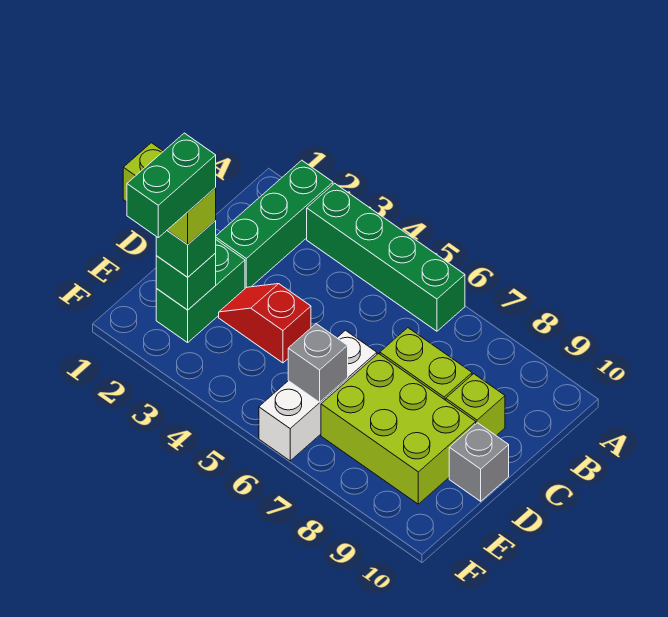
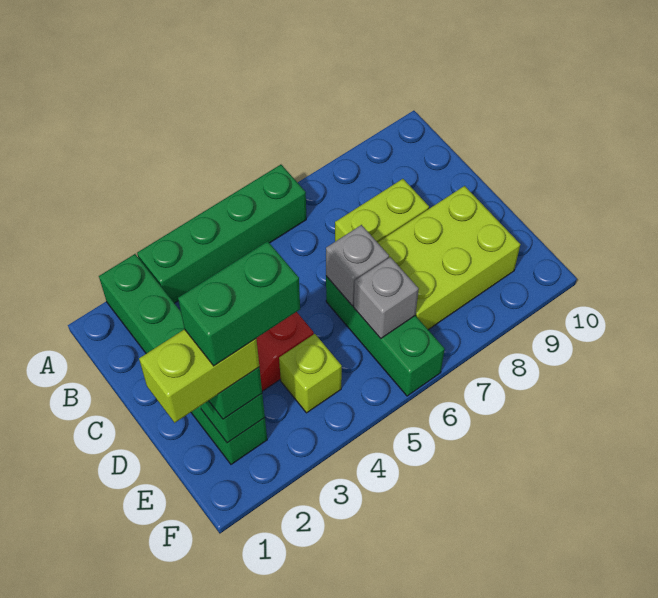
lime brick C9 level 1 -> lime brick E4 level 1
white brick D6:F6 level 1 -> green brick D6:F6 level 1
grey brick D10 level 1 -> grey brick D6 level 2
green brick E2:F2 level 5 -> green brick E2:E3 level 5

